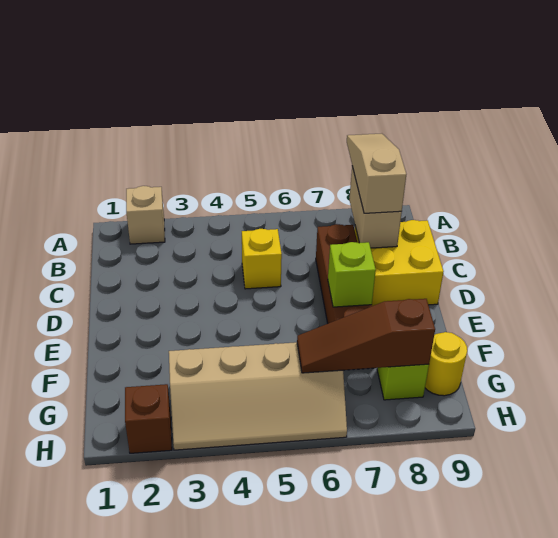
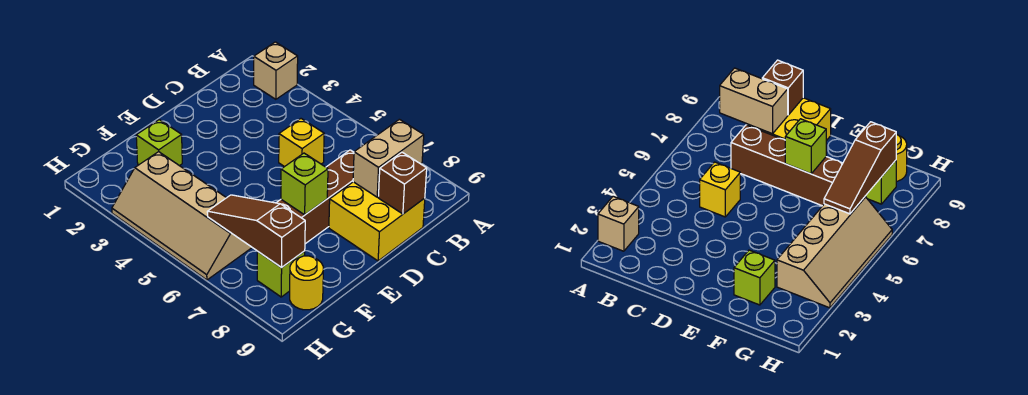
tan slope A8:C8 level 3 top C -> none
none -> lime brick F2 level 1
brown brick H2 level 1 -> brown brick C9 level 2

